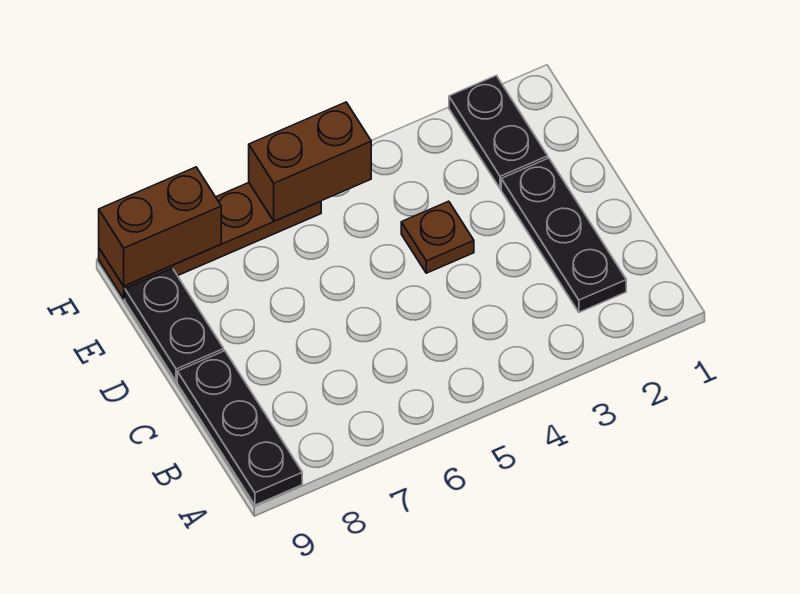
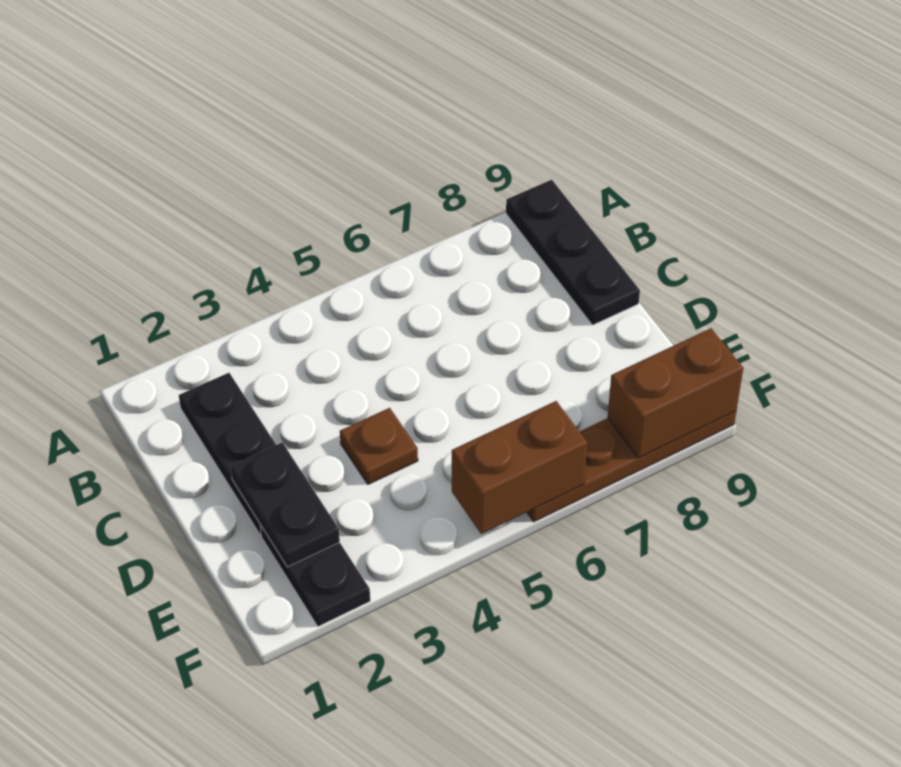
black plate D9:E9 level 1 -> black plate D2:E2 level 2

